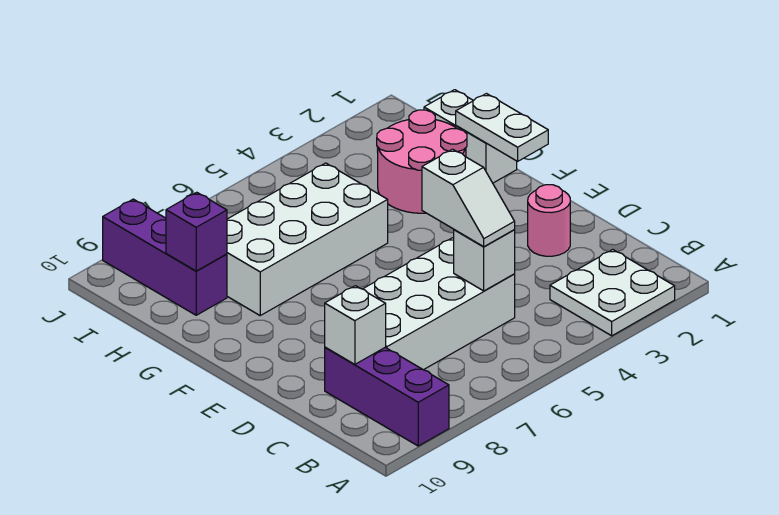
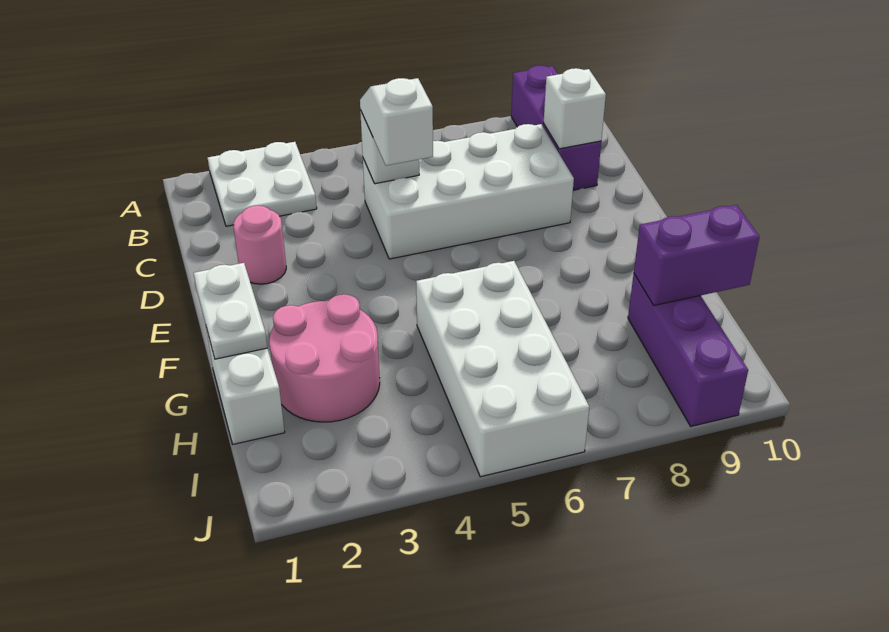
white brick G5:H8 level 1 -> white brick G5:J6 level 1
purple brick H9 level 2 -> purple brick H9:H10 level 2

